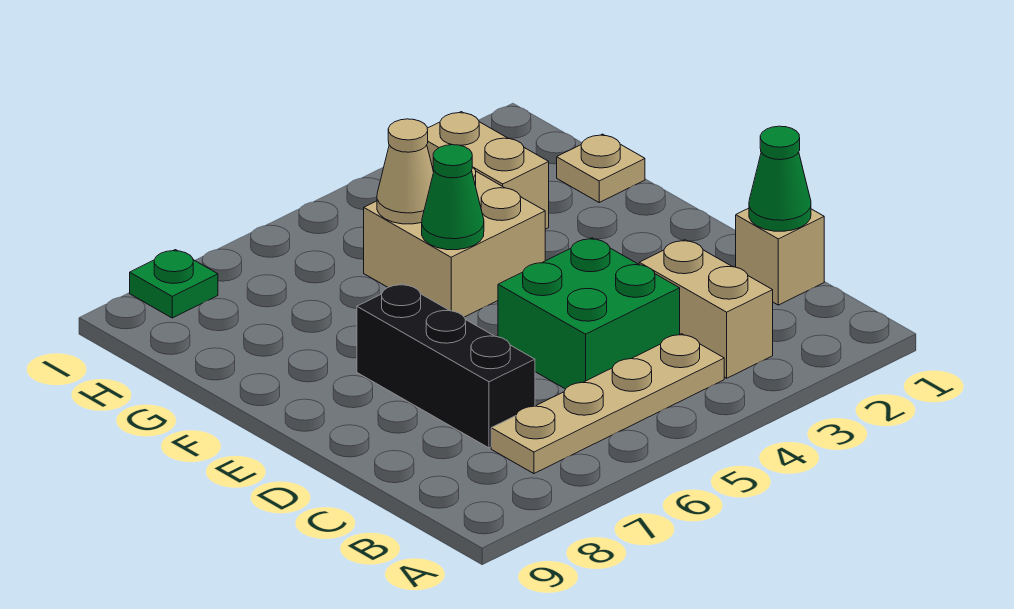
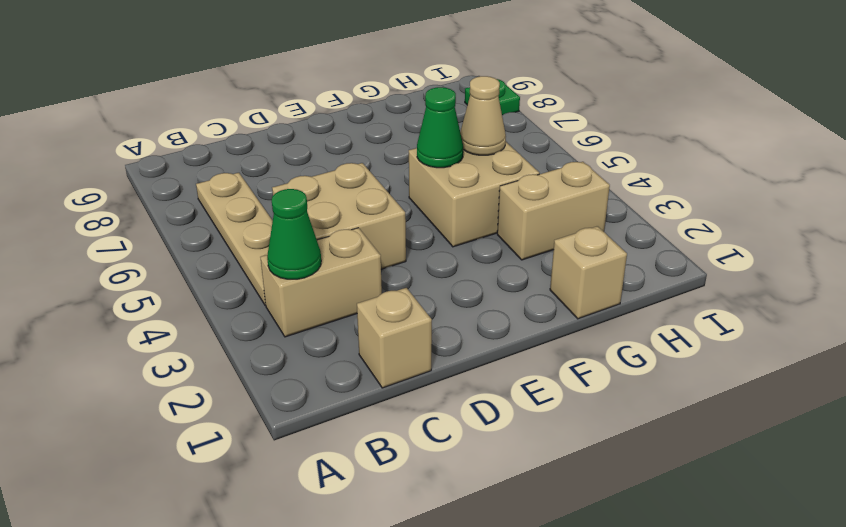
green cone C1 level 2 -> green cone B3 level 2
green brick C4:D5 level 1 -> tan brick C4:D5 level 1
black brick C7:E7 level 1 -> none
tan plate G1 level 1 -> tan brick G1 level 1

